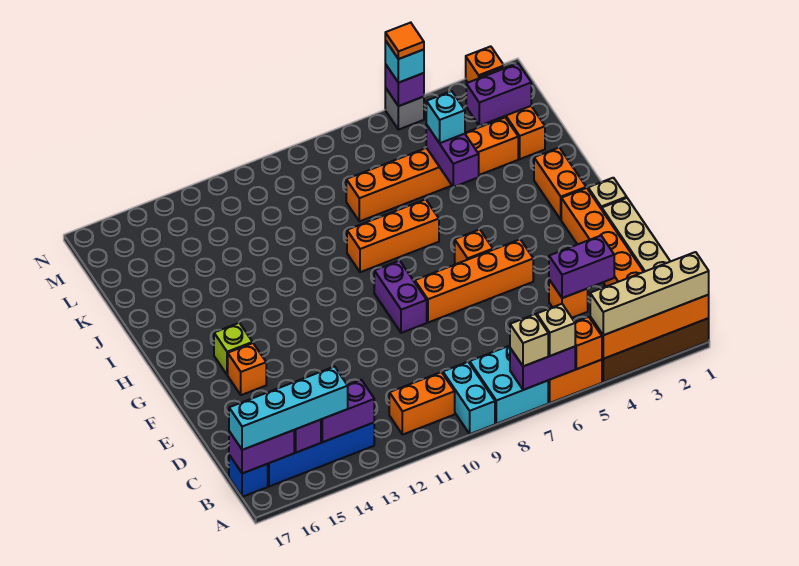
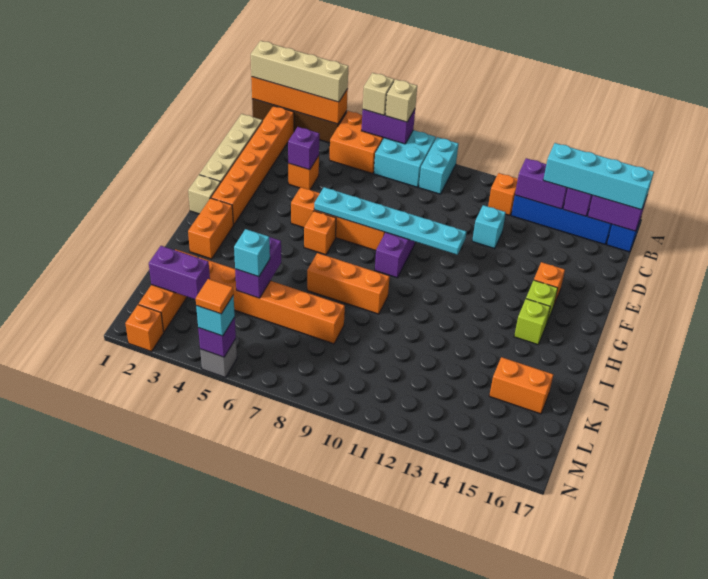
orange brick A5 level 2 -> orange brick B12 level 1
orange brick B10:B11 level 1 -> orange brick K15:K16 level 1
purple brick D3:D4 level 2 -> purple brick D4 level 2
none -> cyan brick D12 level 1
none -> cyan plate F6:F11 level 2
none -> lime brick H15 level 1

